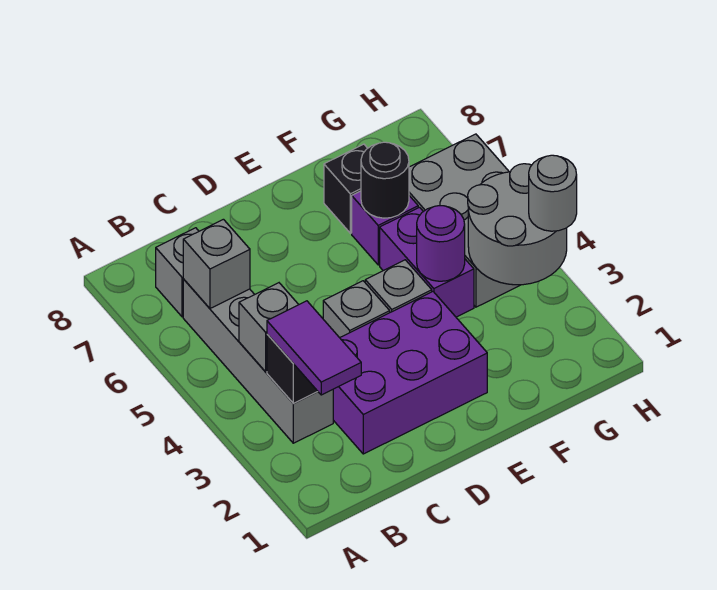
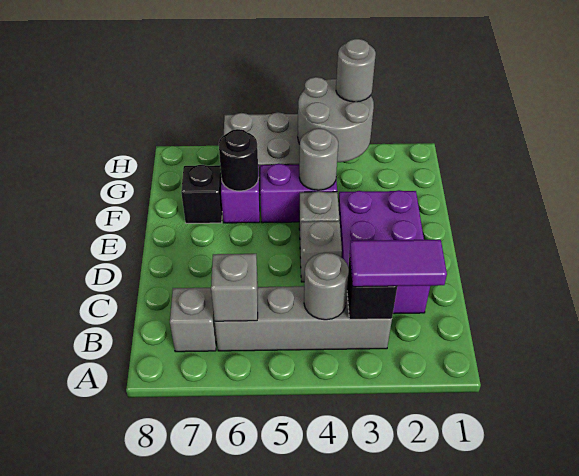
grey brick B4 level 2 -> grey round brick B4 level 2
purple round brick F4 level 2 -> grey round brick F4 level 2

